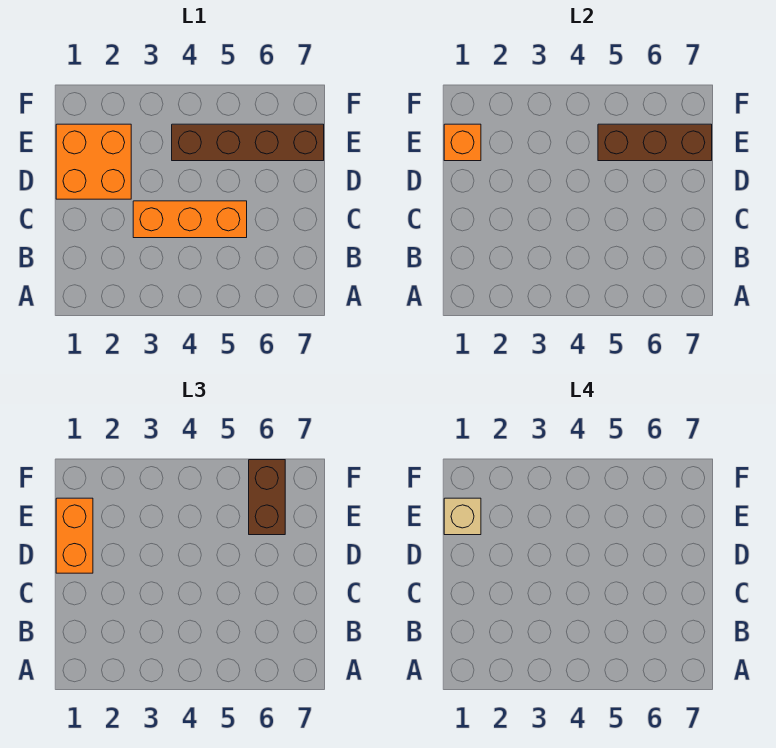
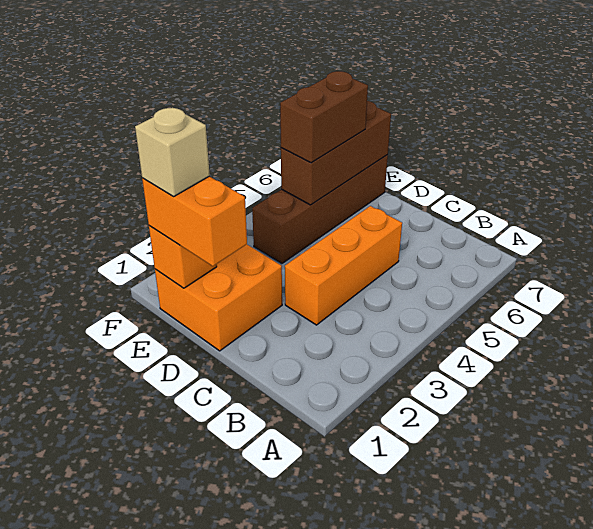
brown brick E6:F6 level 3 -> brown brick E5:E6 level 3

